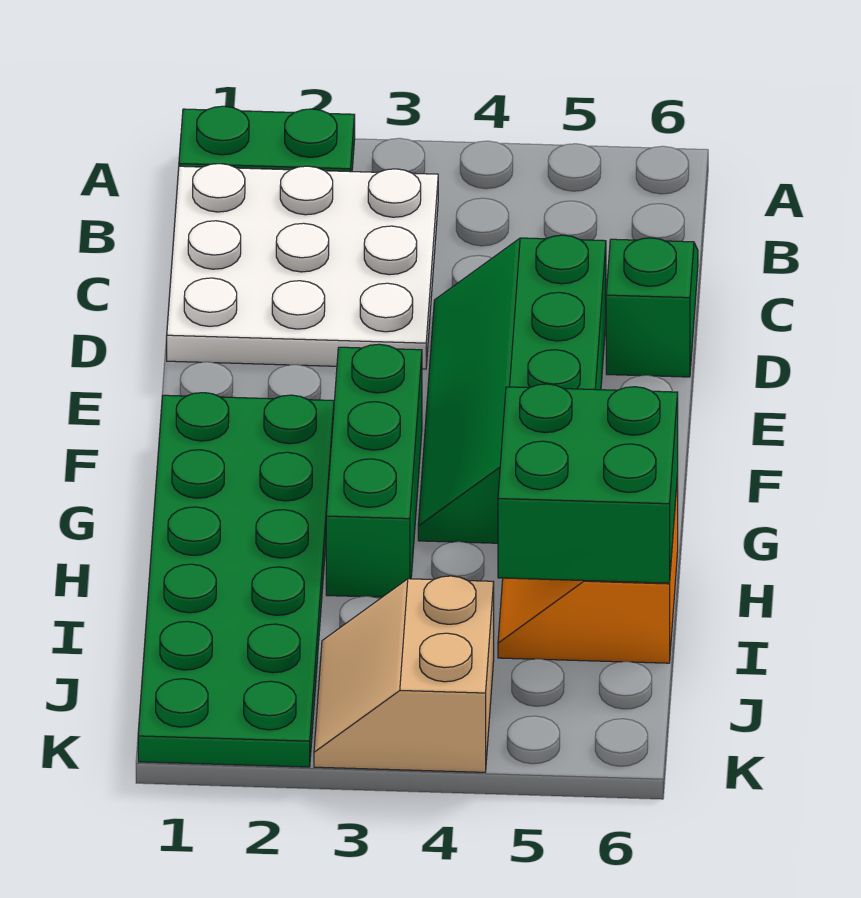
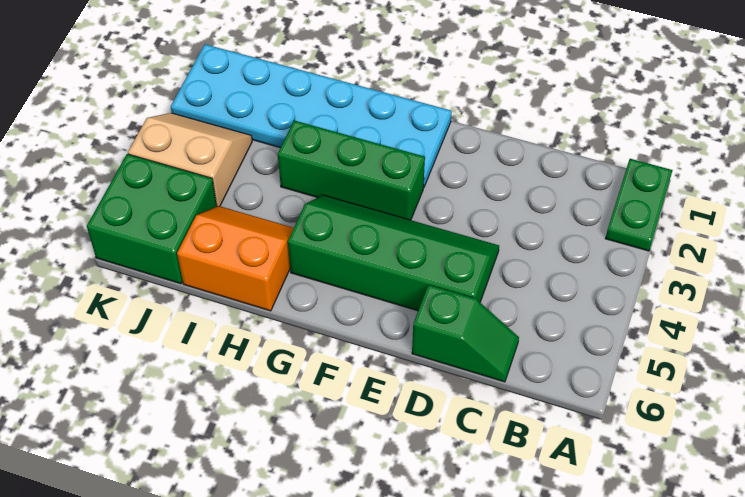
white plate B1:D3 level 1 -> none
green plate F1:K2 level 1 -> cyan plate F1:K2 level 1
green brick H5:I6 level 2 -> green brick J5:K6 level 1

